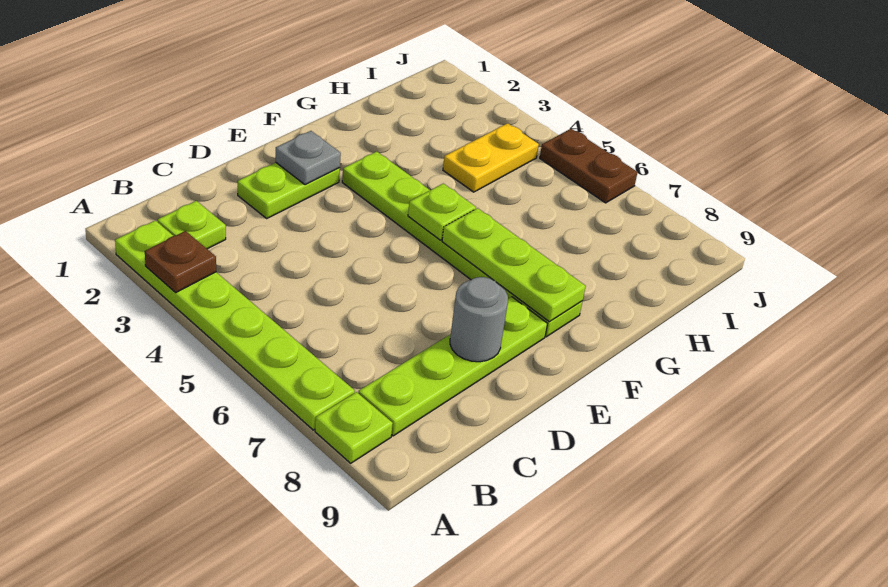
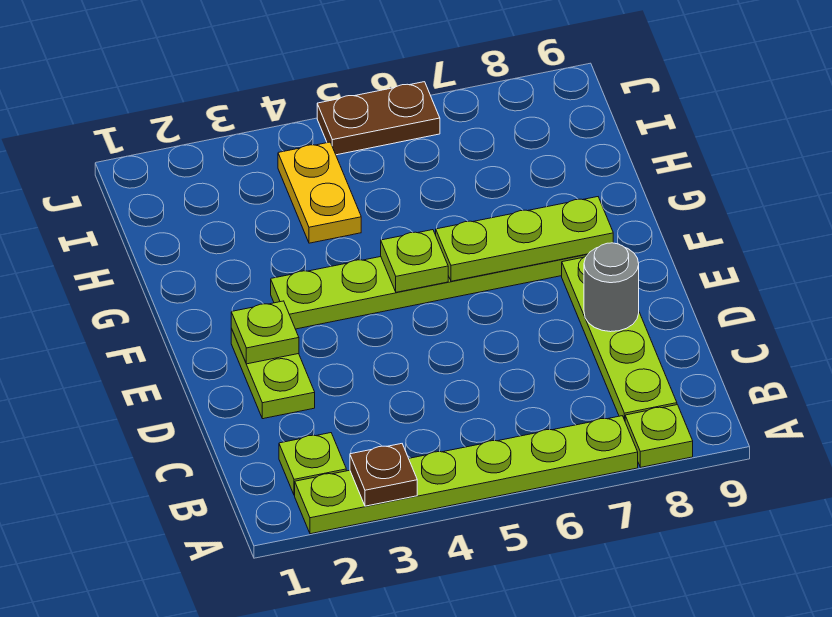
grey plate E2 level 2 -> lime plate E2 level 2

